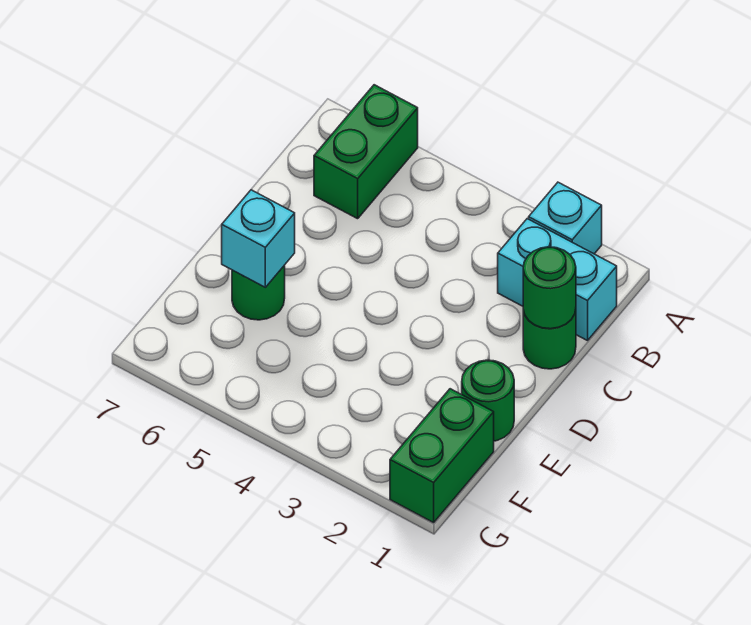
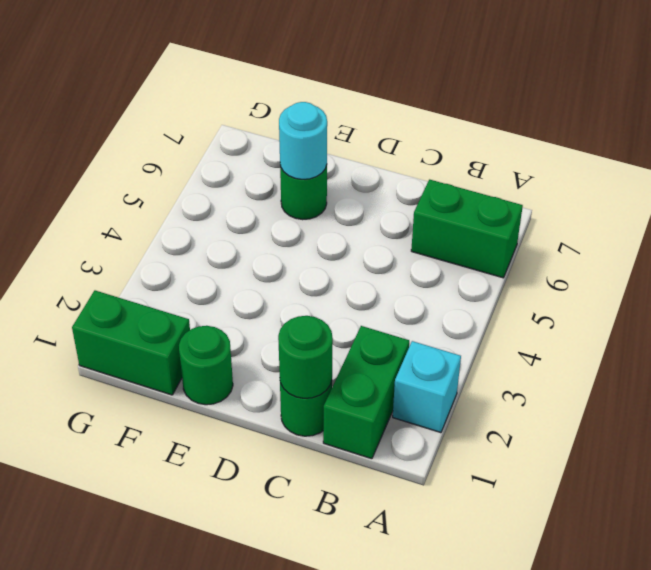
cyan brick B1:B2 level 1 -> green brick B1:B2 level 1
cyan brick E6 level 2 -> cyan round brick E6 level 2

